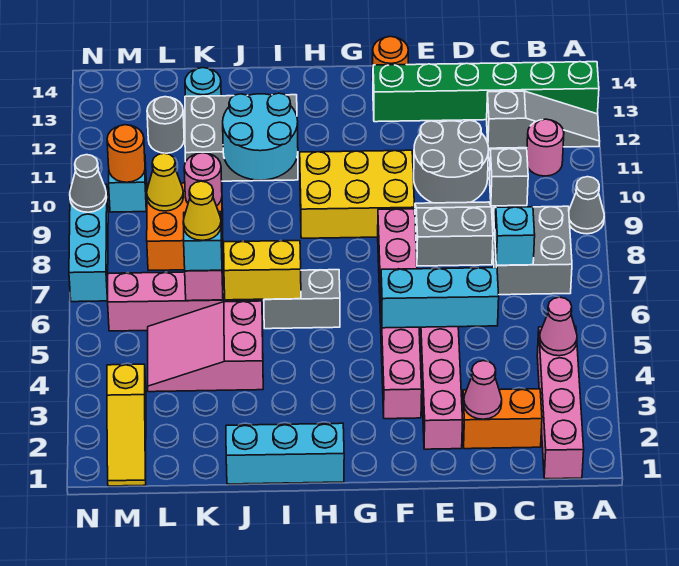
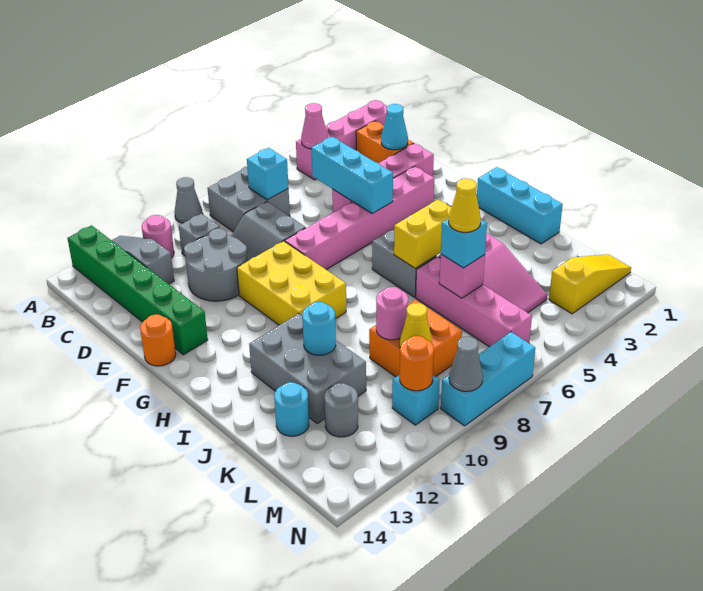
pink cone D2 level 2 -> cyan cone D2 level 2
yellow brick I6:J6 level 2 -> yellow brick I5:I6 level 2
cyan round brick I10:J11 level 2 -> cyan round brick J11 level 2

